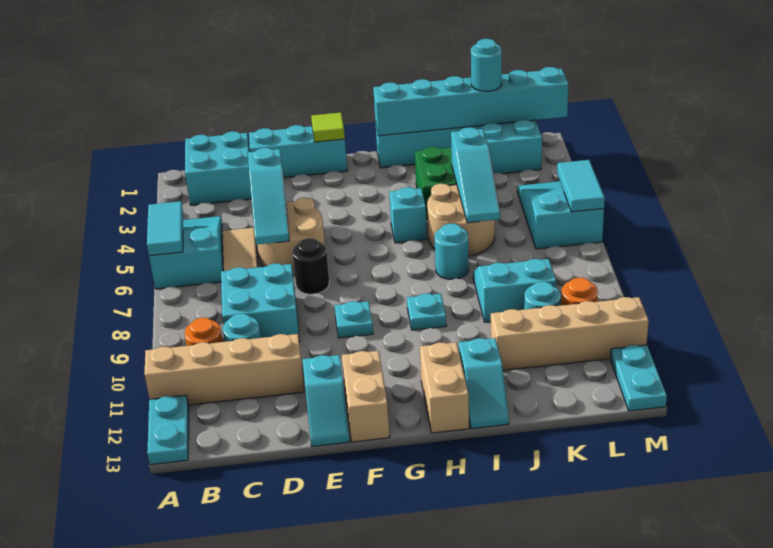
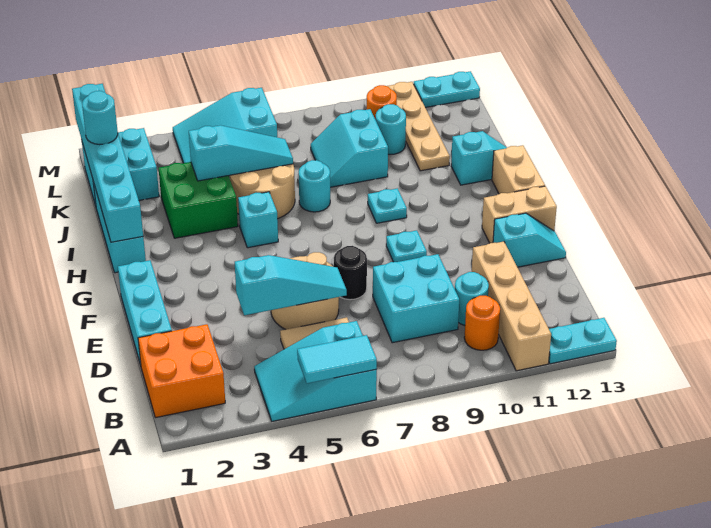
cyan brick B1:C2 level 1 -> orange brick B1:C2 level 1
lime tile F1 level 2 -> none
tan brick H12:H13 level 1 -> tan brick G13:H13 level 1
tan brick J11:M11 level 1 -> tan plate J11:M11 level 1
cyan tile M5:M6 level 2 -> none

